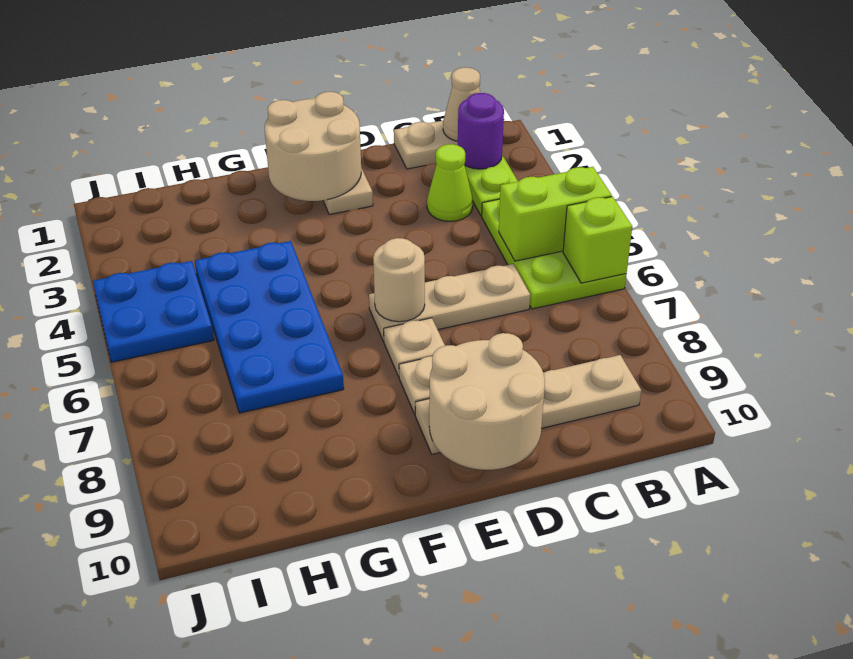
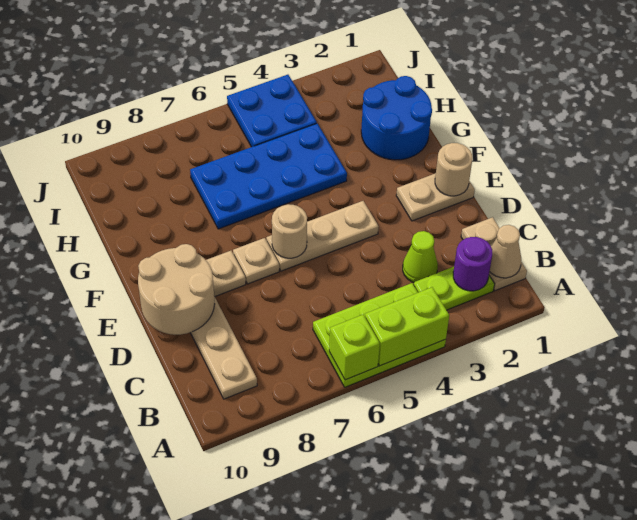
lime brick A5:B5 level 2 -> lime brick A4:A5 level 2
tan plate C6:E6 level 1 -> tan plate E4:E6 level 1
tan round brick E1:F2 level 2 -> tan round brick E1 level 2
none -> blue round brick G1:H2 level 1

